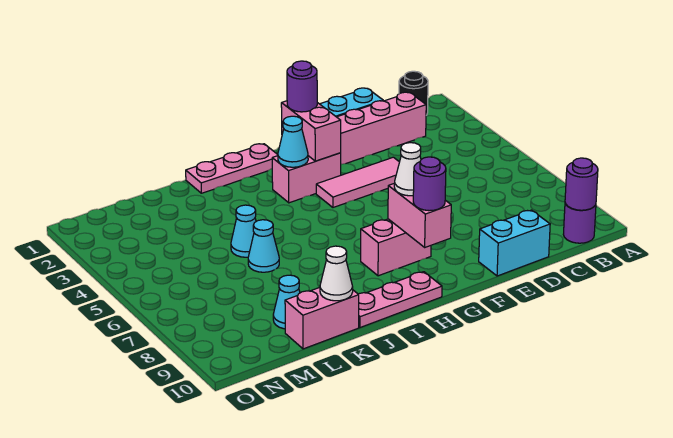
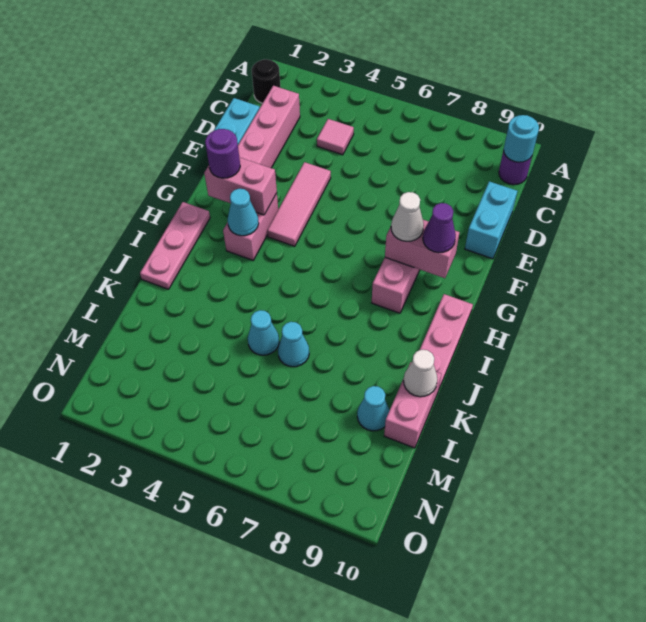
purple round brick B10 level 2 -> cyan round brick B10 level 2
none -> pink tile C4 level 1
purple round brick G9 level 3 -> purple cone G9 level 3

